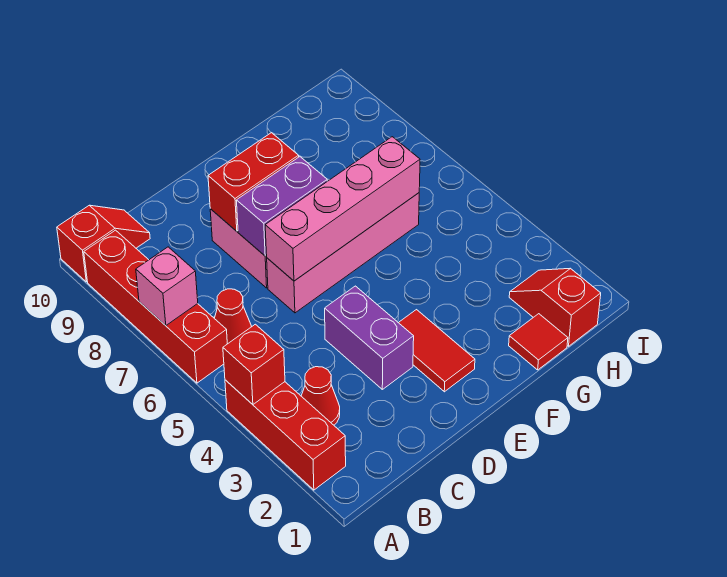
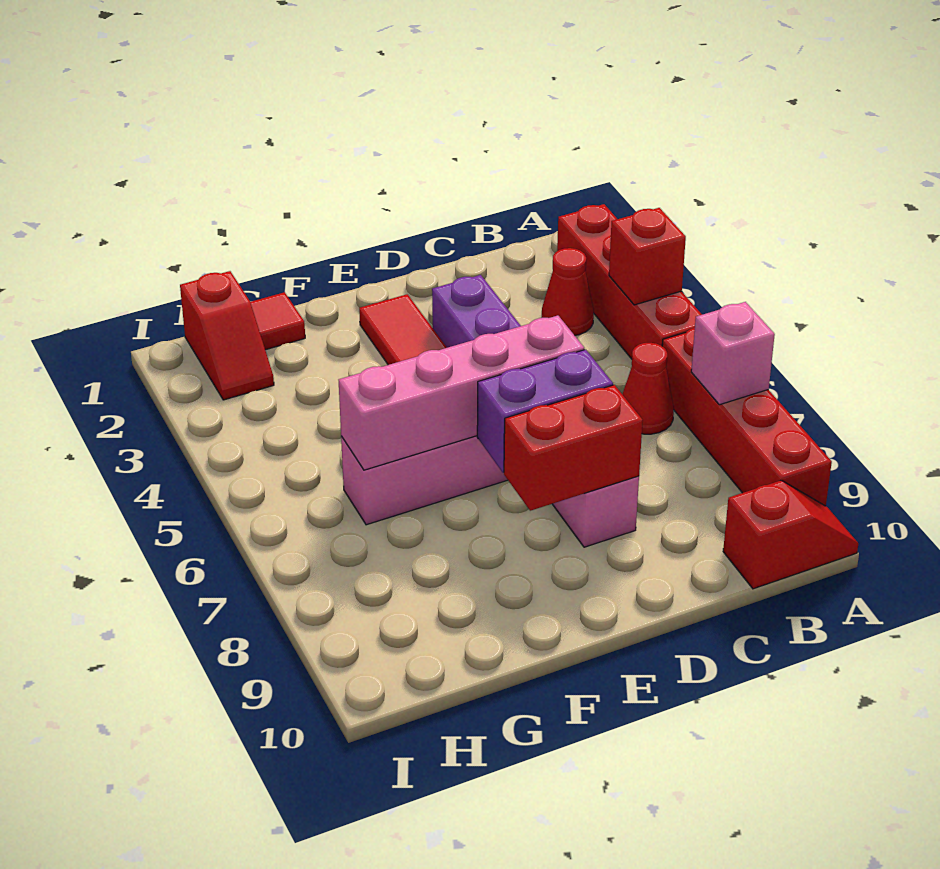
red brick A2:A4 level 1 -> red brick A2:A5 level 1
red slope A10:B10 level 1 top A -> red slope A10:B10 level 1 top B

